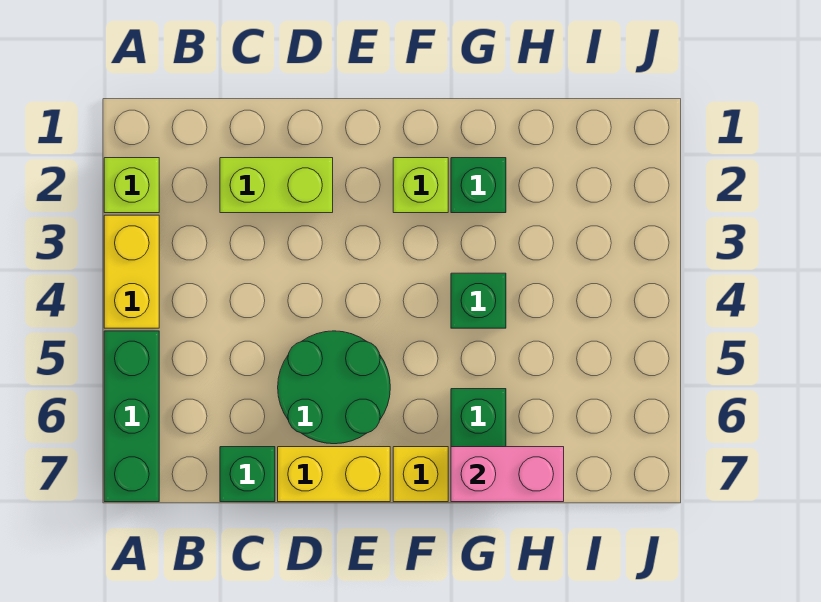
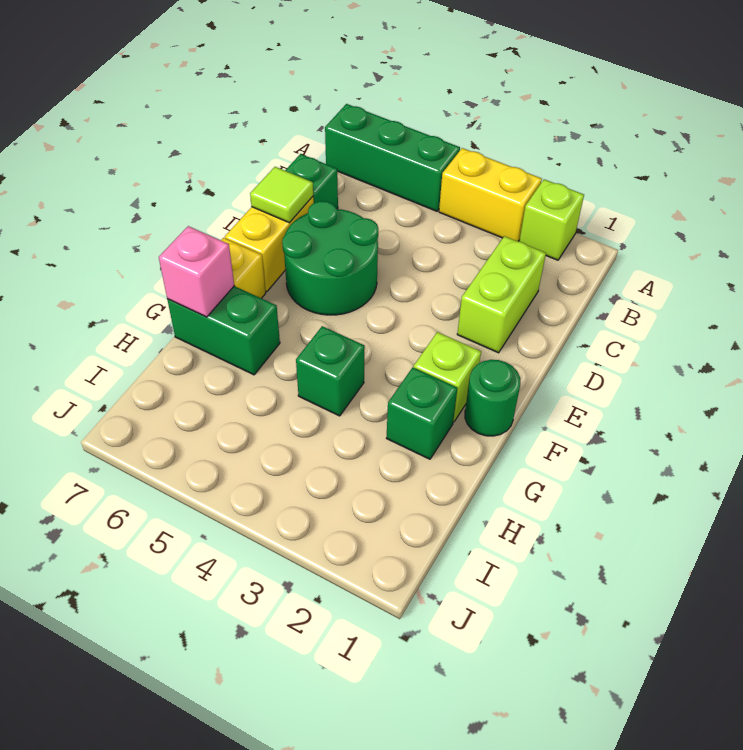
none -> lime tile D7 level 2
none -> green round brick F1 level 1
pink brick G7:H7 level 2 -> pink brick G7 level 2

